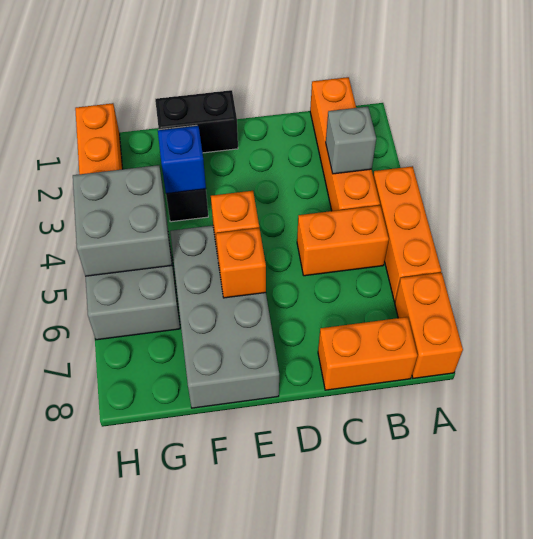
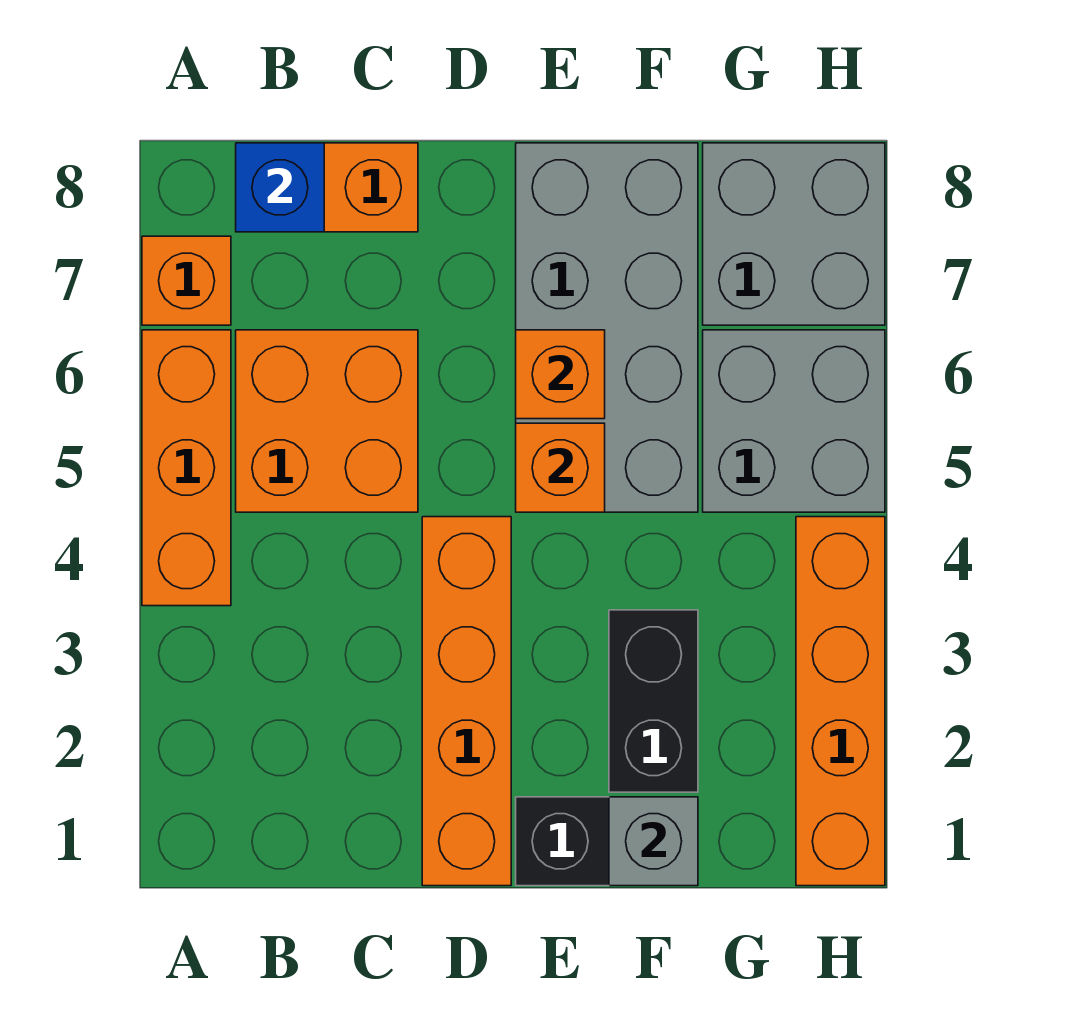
orange brick A7:A8 level 1 -> orange brick A7 level 1
orange brick B1:B4 level 1 -> orange brick D1:D4 level 1
grey brick B3 level 2 -> grey brick F1 level 2
orange brick B5:C5 level 1 -> orange brick B5:C6 level 1
blue brick F3 level 2 -> blue brick B8 level 2
grey brick G4:H5 level 2 -> grey brick G7:H8 level 1

